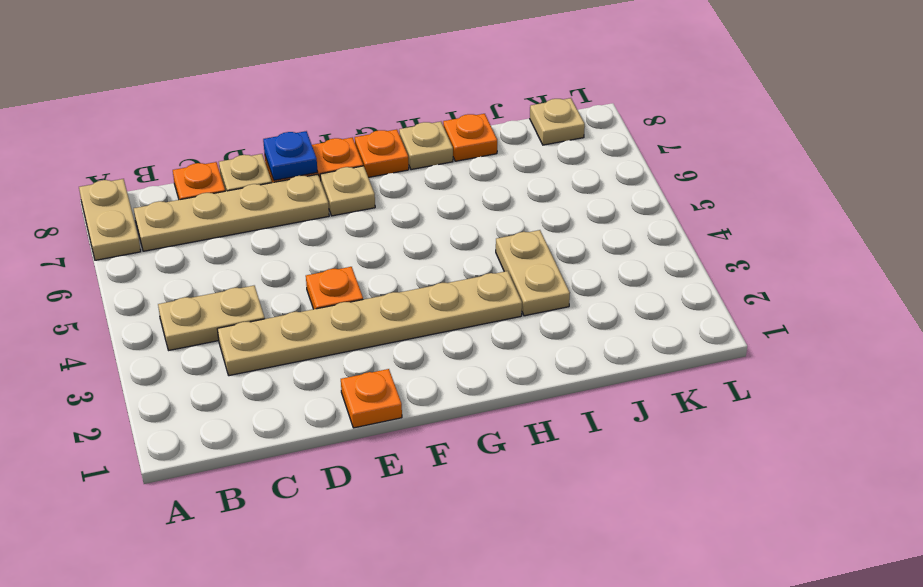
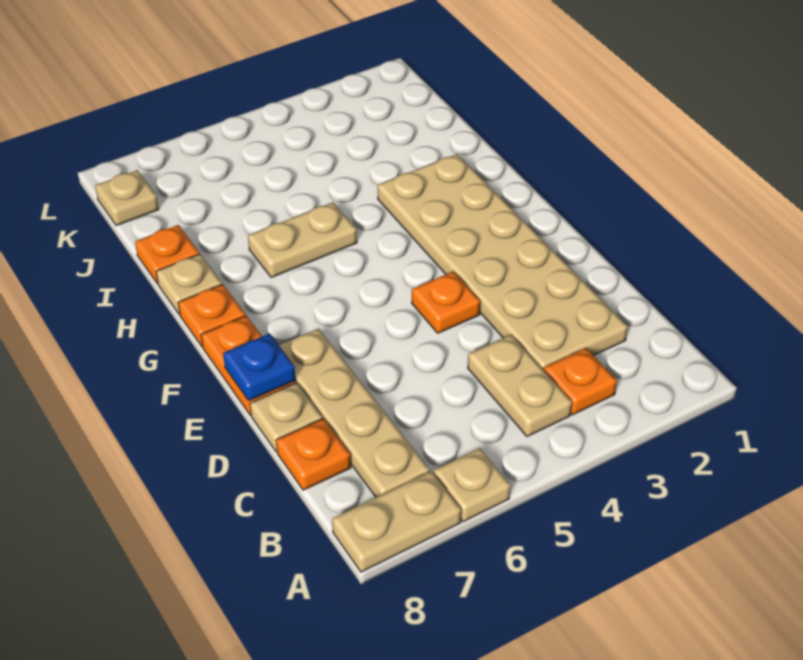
tan plate C3:H3 level 1 -> tan plate C2:H3 level 1
orange plate E1 level 1 -> orange plate B3 level 1
tan plate F7 level 1 -> tan plate A6 level 1
tan plate I3:I4 level 1 -> tan plate H5:H6 level 1

